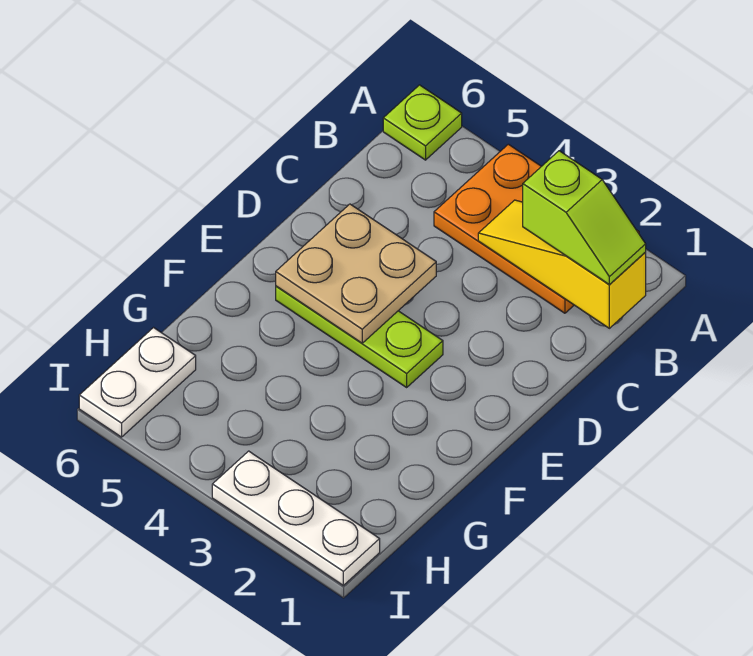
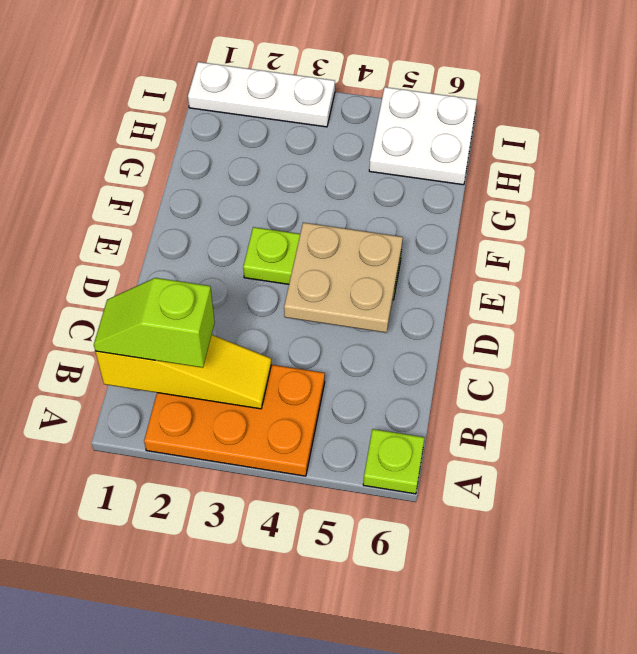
white plate H6:I6 level 1 -> white plate H5:I6 level 1

